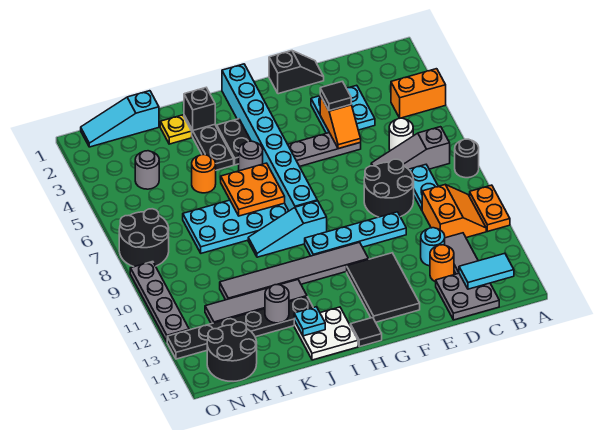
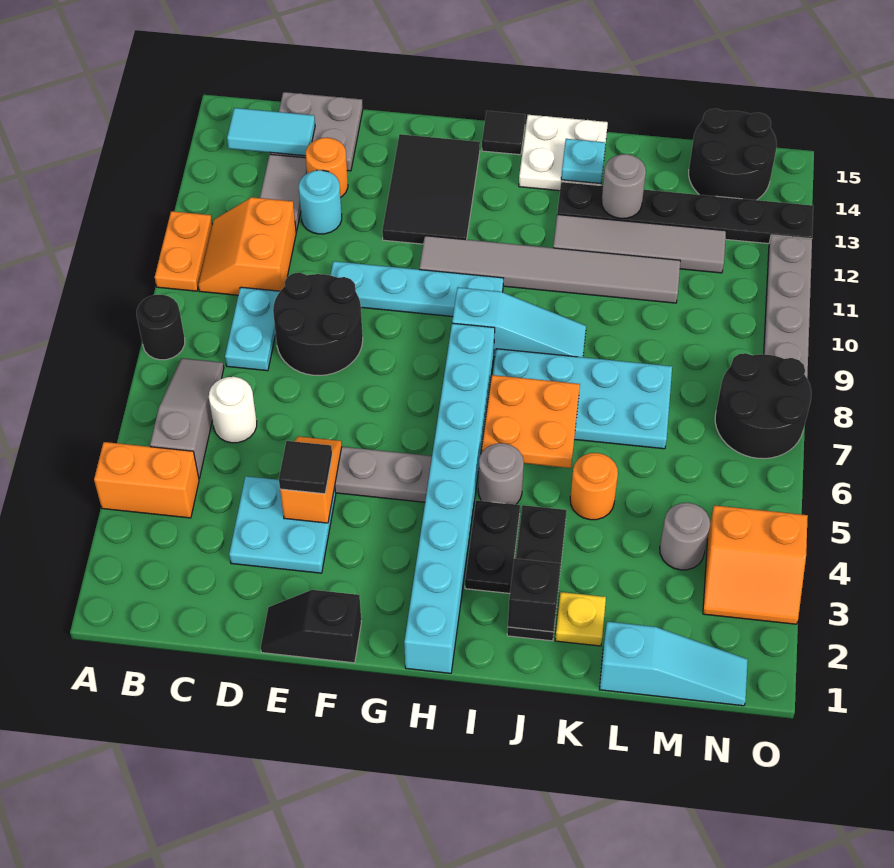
grey slope B7:D7 level 1 top B -> grey slope B5:B7 level 1 top 5
none -> orange slope N3:O4 level 1 top 4

